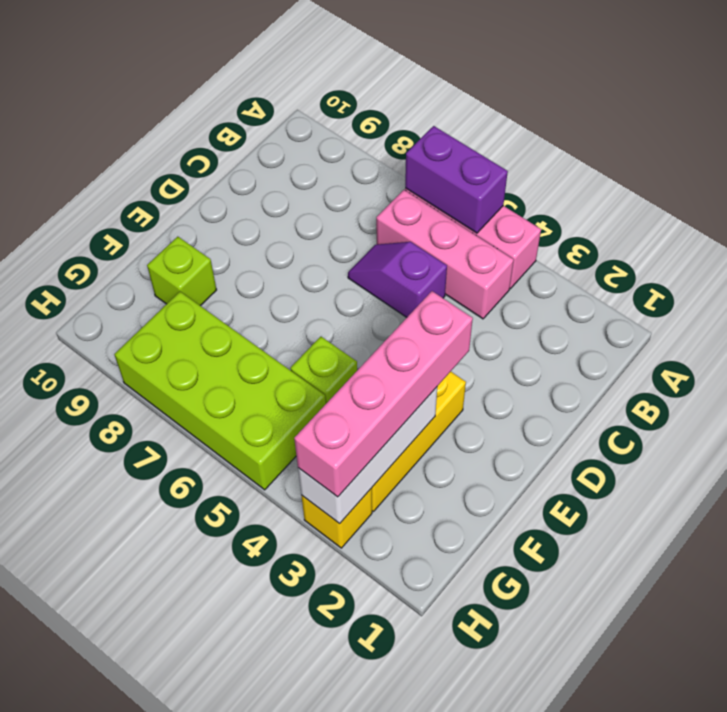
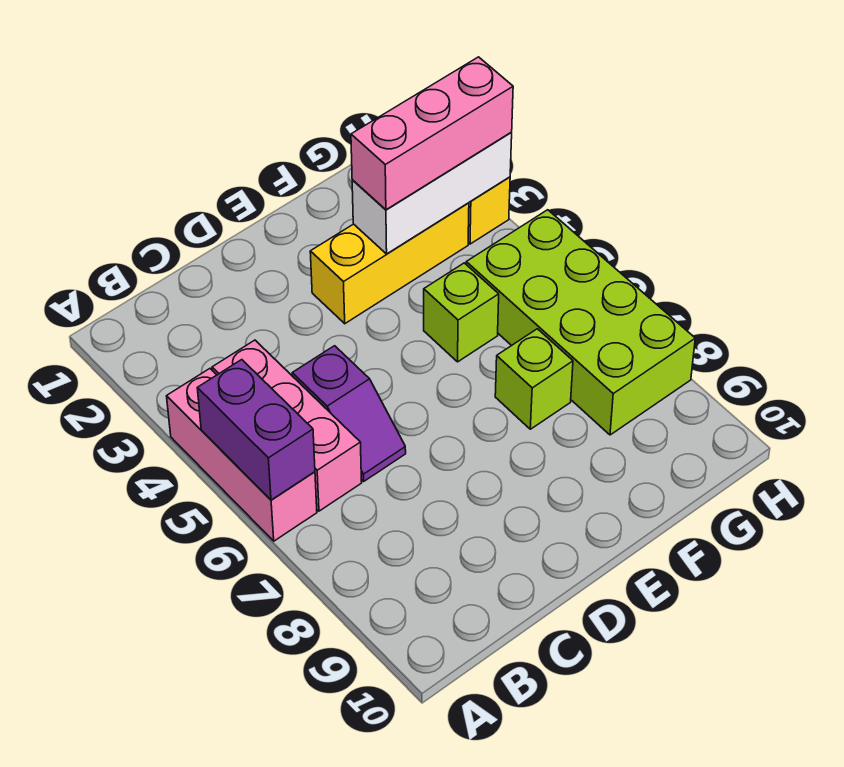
pink brick E3:H3 level 3 -> pink brick F3:H3 level 3
lime brick F9 level 1 -> lime brick F7 level 1

